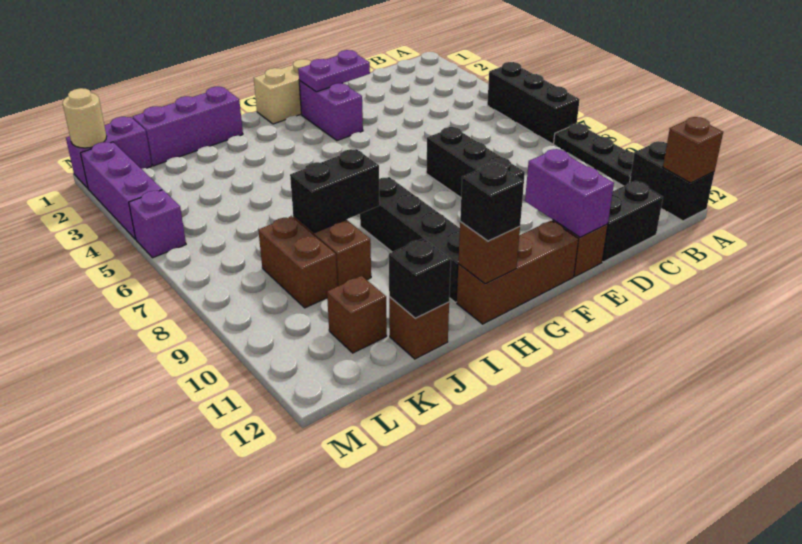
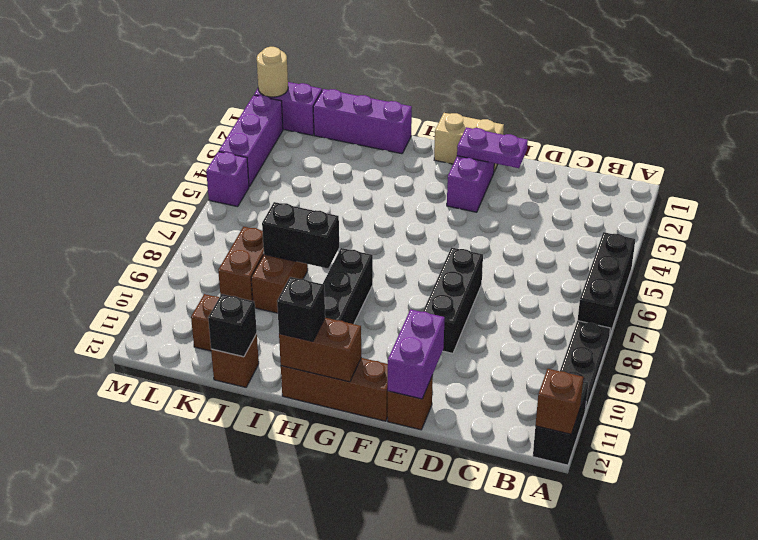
black brick C12:D12 level 1 -> none
brown brick H12 level 2 -> brown brick G12:H12 level 2

